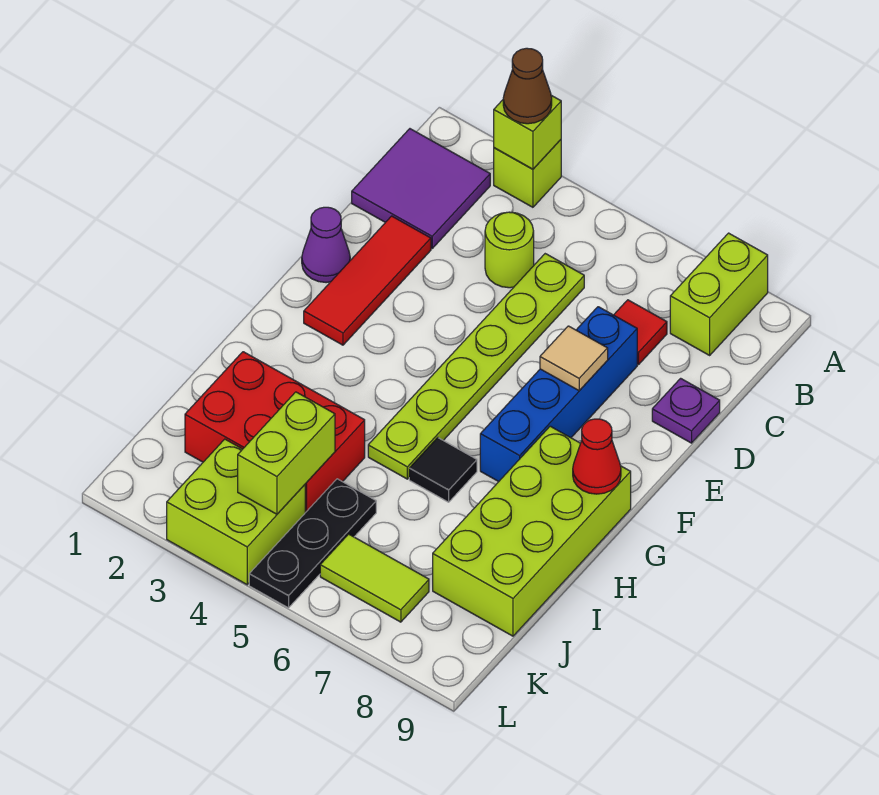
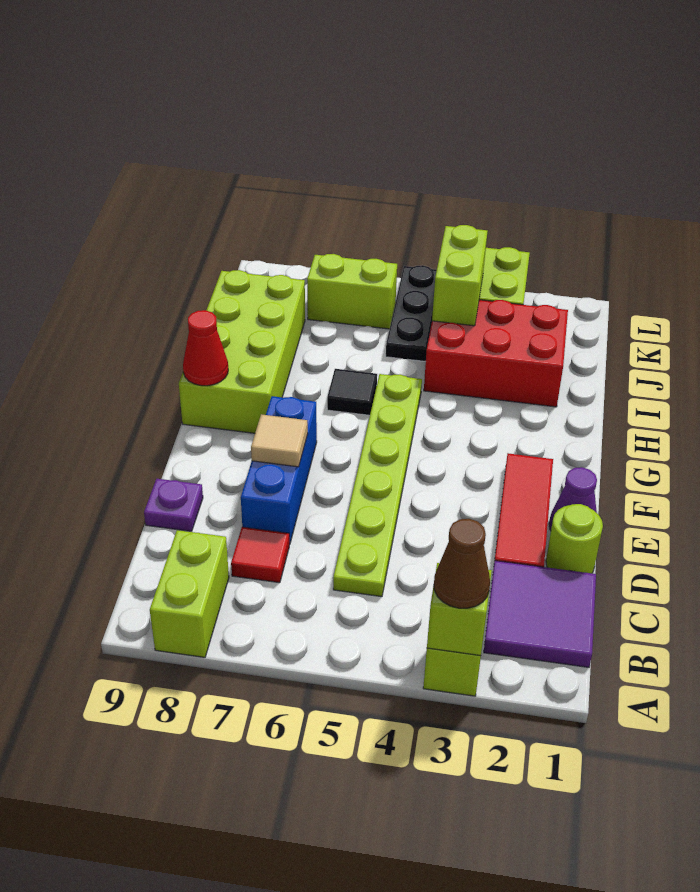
lime round brick C4 level 1 -> lime round brick D1 level 1
blue brick D7:G7 level 1 -> blue brick D7:F7 level 1
lime tile K6:K7 level 1 -> lime brick K6:K7 level 1

